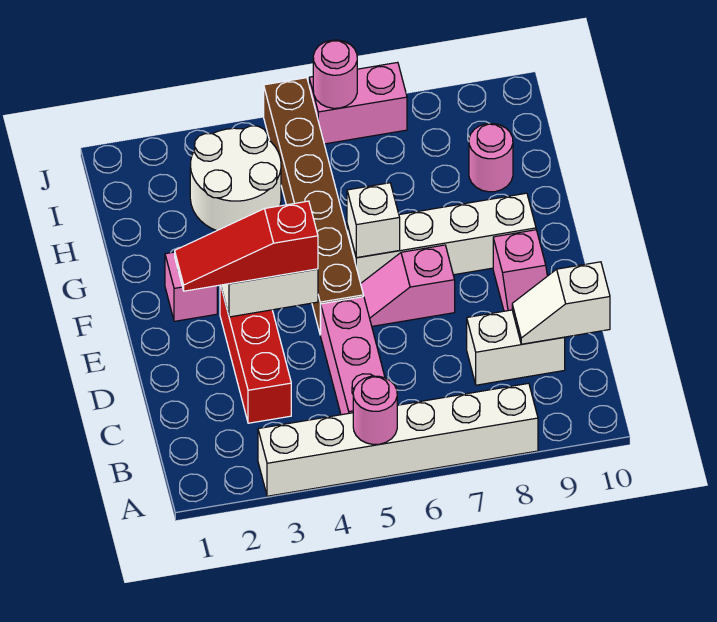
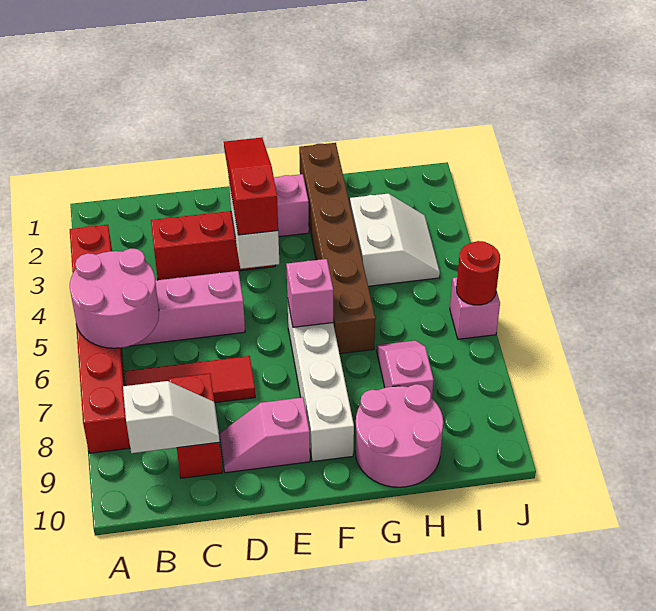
white brick A3:A8 level 1 -> red brick A3:A8 level 1
pink round brick A5 level 2 -> pink round brick A5:B6 level 2
none -> red tile B7:D7 level 1
white brick C8:C9 level 1 -> red brick C8:C9 level 1
white slope C9:C10 level 2 top 10 -> white slope B9:C9 level 2 top B
brown brick E5:J5 level 1 -> brown brick G1:G6 level 1
pink slope E6:E7 level 1 top 7 -> pink slope H7:H8 level 1 top 8
white brick F6 level 2 -> pink brick F6 level 2
white round brick H3:I4 level 1 -> white slope H3:I4 level 1 top H
pink round brick H9 level 1 -> pink round brick G9:H10 level 1
pink brick J6:J7 level 1 -> pink brick J6 level 1
pink round brick J6 level 2 -> red round brick J6 level 2

